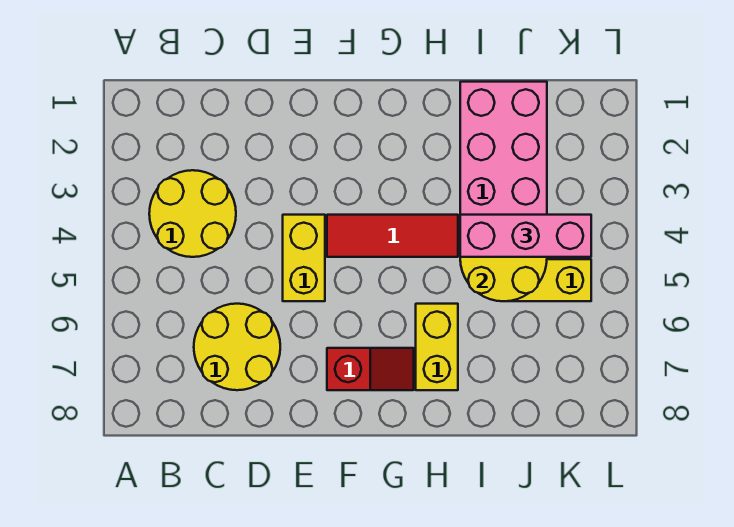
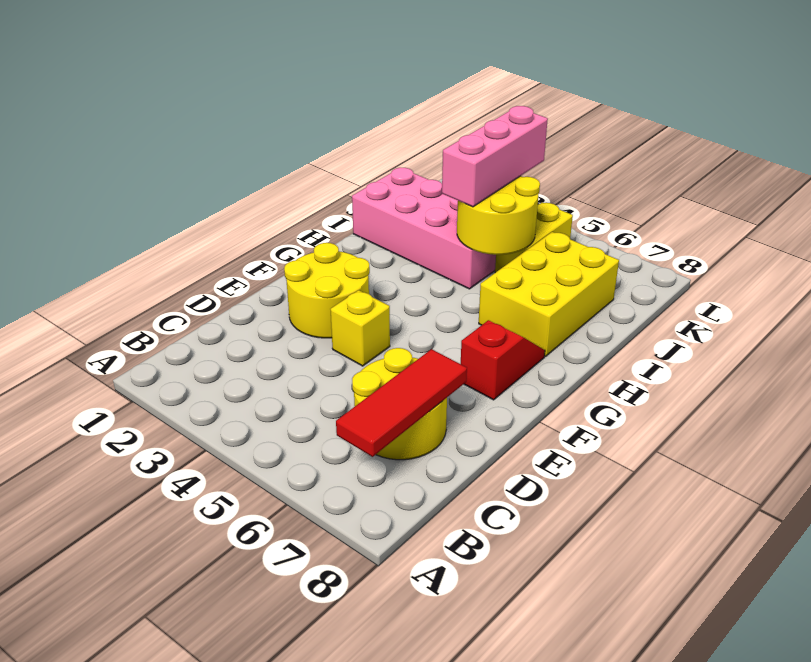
yellow round brick B3:C4 level 1 -> yellow round brick E2:F3 level 1
yellow brick E4:E5 level 1 -> yellow brick E4 level 1
red tile F4:H4 level 1 -> red tile B7:D7 level 2
yellow brick H6:H7 level 1 -> yellow brick H6:J7 level 1

